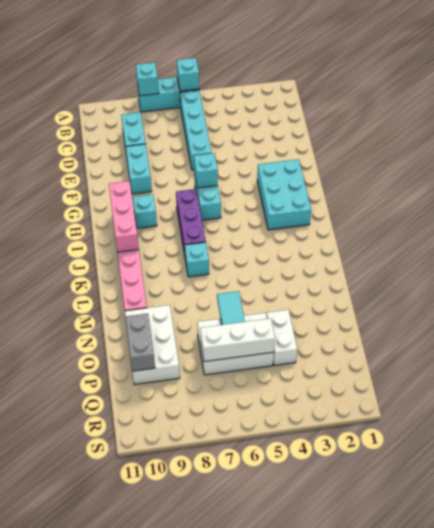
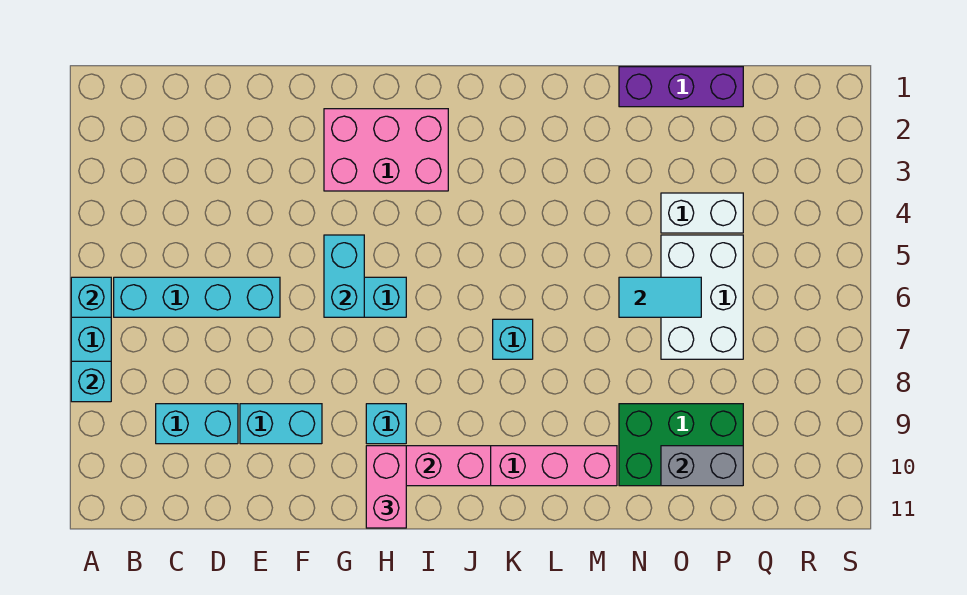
cyan brick G2:I3 level 1 -> pink brick G2:I3 level 1
cyan brick G6 level 2 -> cyan brick G5:G6 level 2
purple brick H7:J7 level 1 -> purple brick N1:P1 level 1
none -> pink brick H10:H11 level 3
white brick N9:P10 level 1 -> green brick N9:P10 level 1
white brick P5:P7 level 2 -> none

